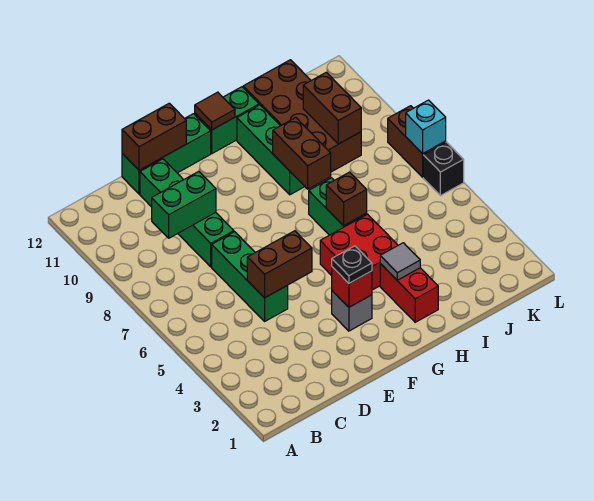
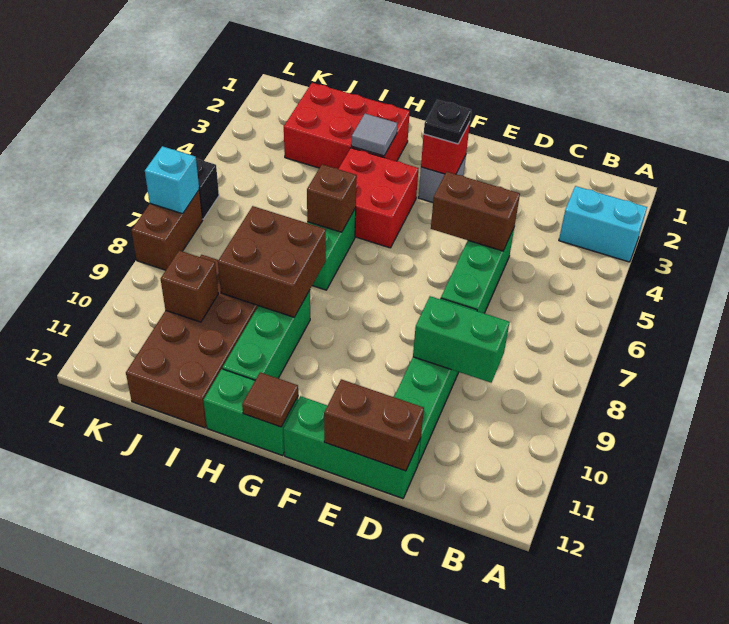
none -> cyan brick A3:B3 level 1
red brick H2:H3 level 1 -> red brick H2:J3 level 1
brown brick H8:H9 level 2 -> brown brick H8:I9 level 2
brown brick J9:J10 level 2 -> brown brick J10 level 2

